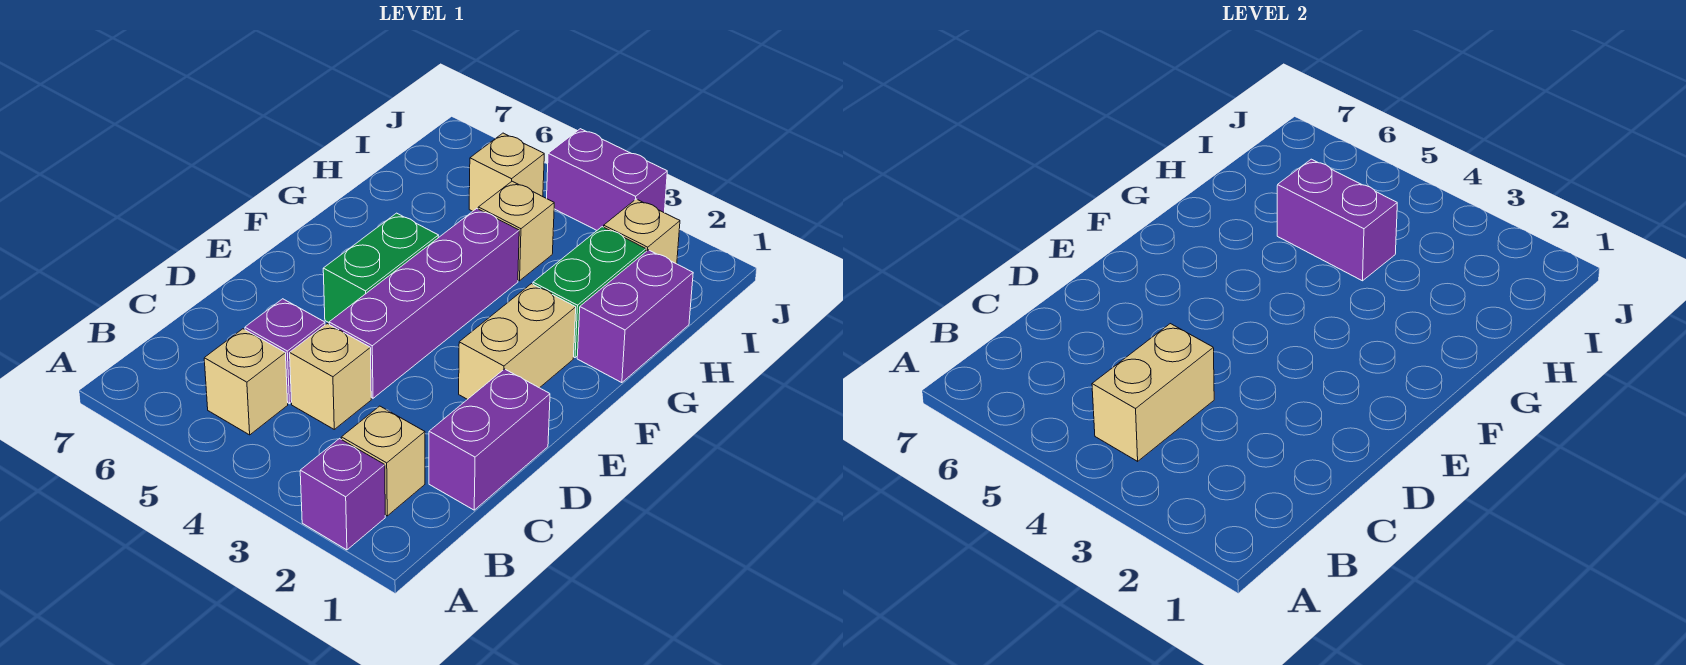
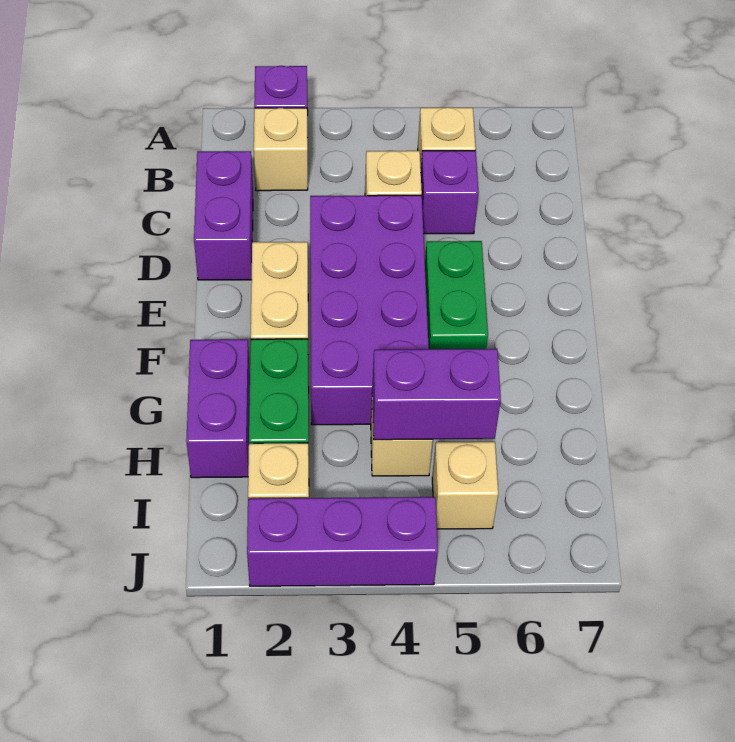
tan brick B4:C4 level 2 -> none
purple brick D4:G4 level 1 -> purple brick D3:G4 level 1
purple brick J3:J4 level 1 -> purple brick J2:J4 level 1

